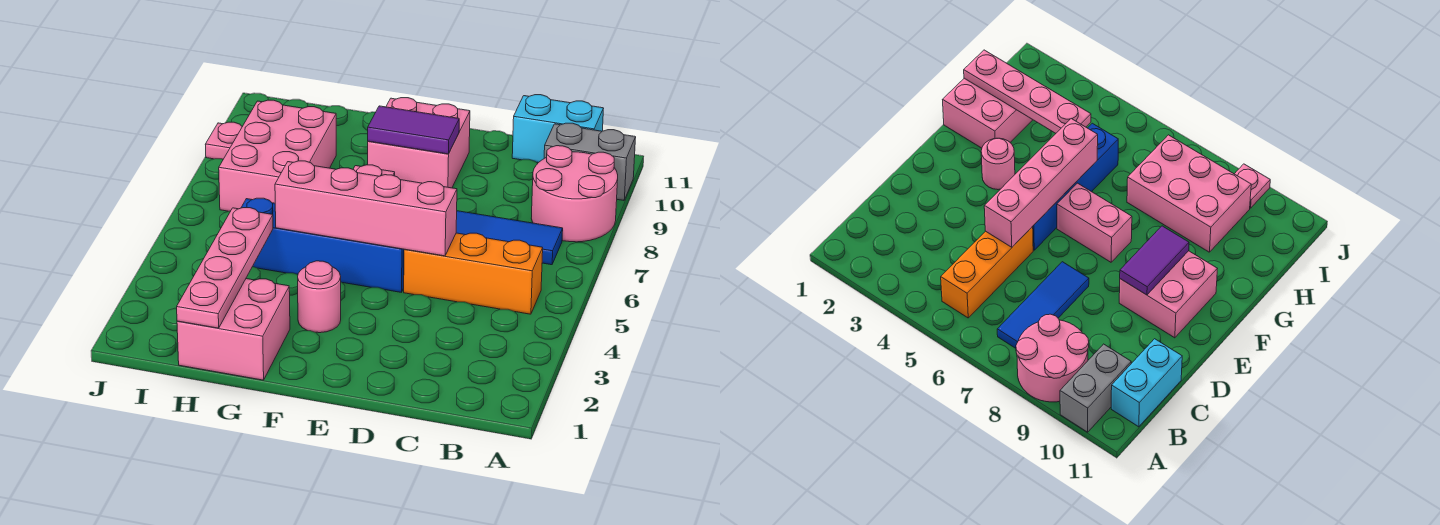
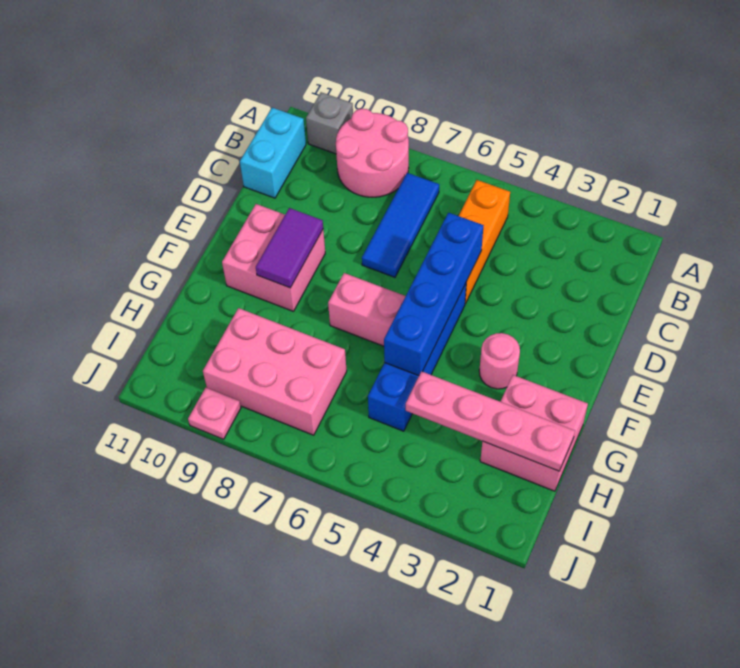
grey brick A10:B10 level 1 -> grey brick A10 level 1
pink brick D5:G5 level 2 -> blue brick D5:G5 level 2

